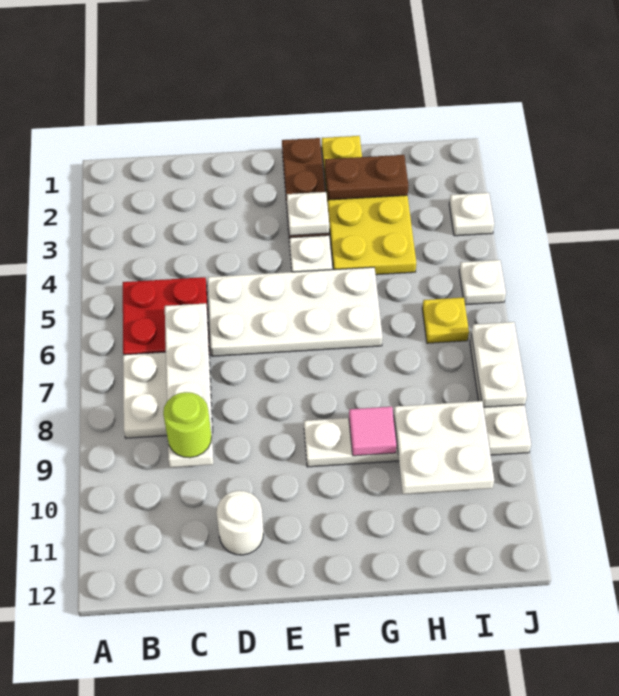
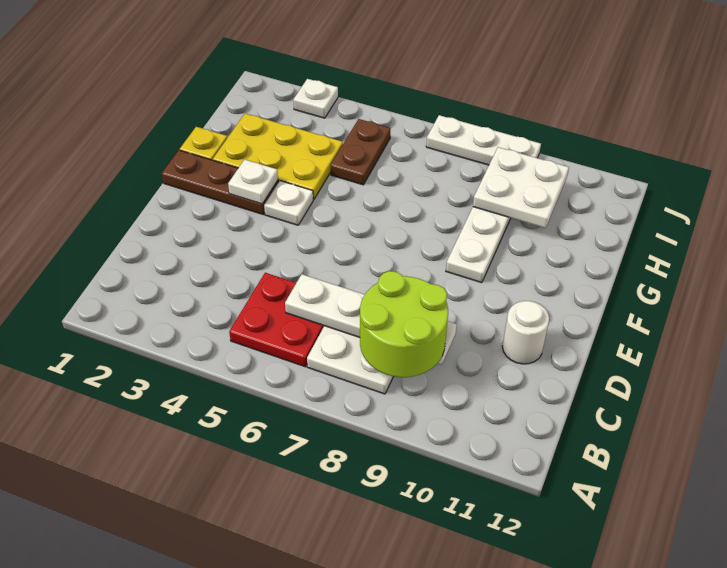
lime round brick C9 level 3 -> lime round brick B8:C9 level 3
white plate D5:G6 level 1 -> none
brown plate G2:H2 level 2 -> brown plate H5:I5 level 1
pink tile G9 level 2 -> none
yellow plate I6 level 1 -> none
white plate J5 level 1 -> none
white plate J7:J8 level 2 -> none

